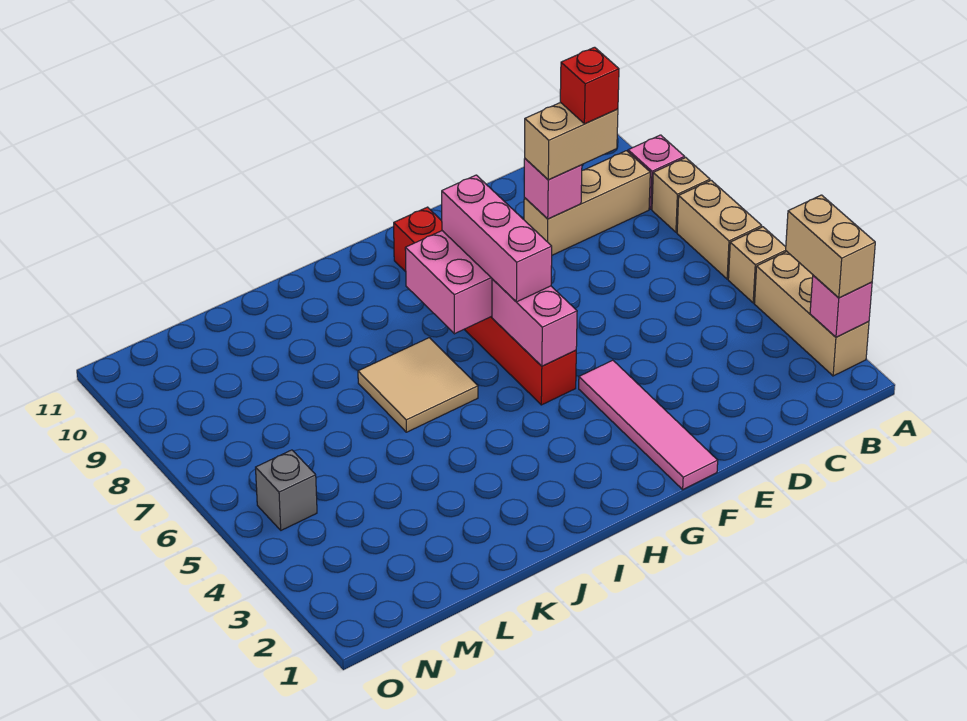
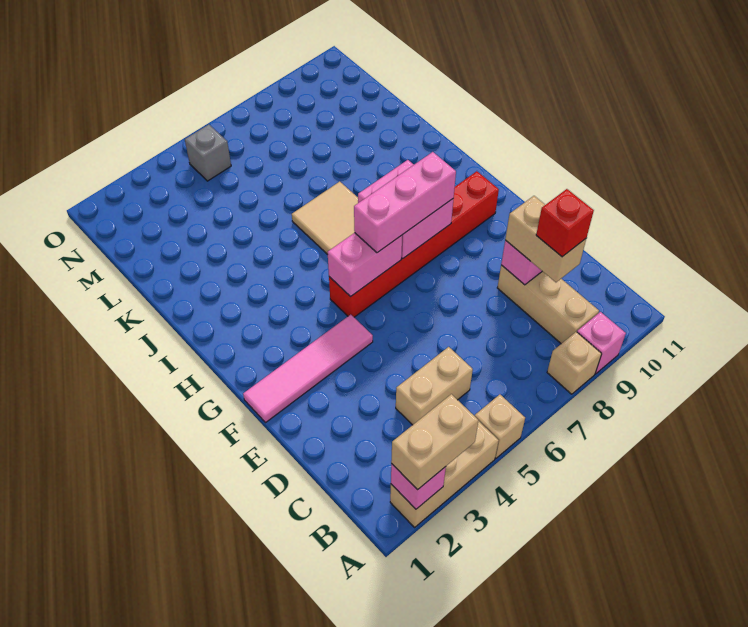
tan brick A6:A7 level 1 -> tan brick C4:C5 level 1

